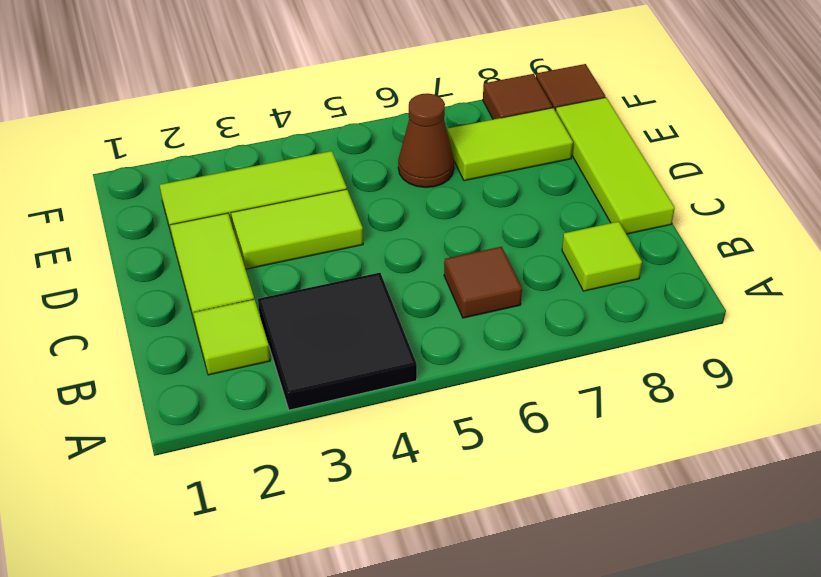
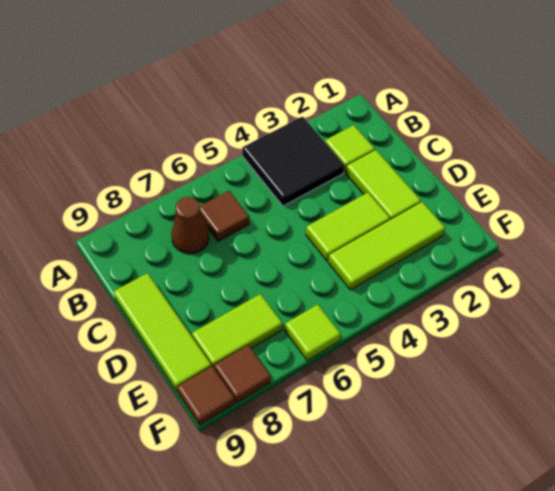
lime tile B8 level 1 -> lime tile F6 level 1
brown cone E6 level 1 -> brown cone B7 level 1

